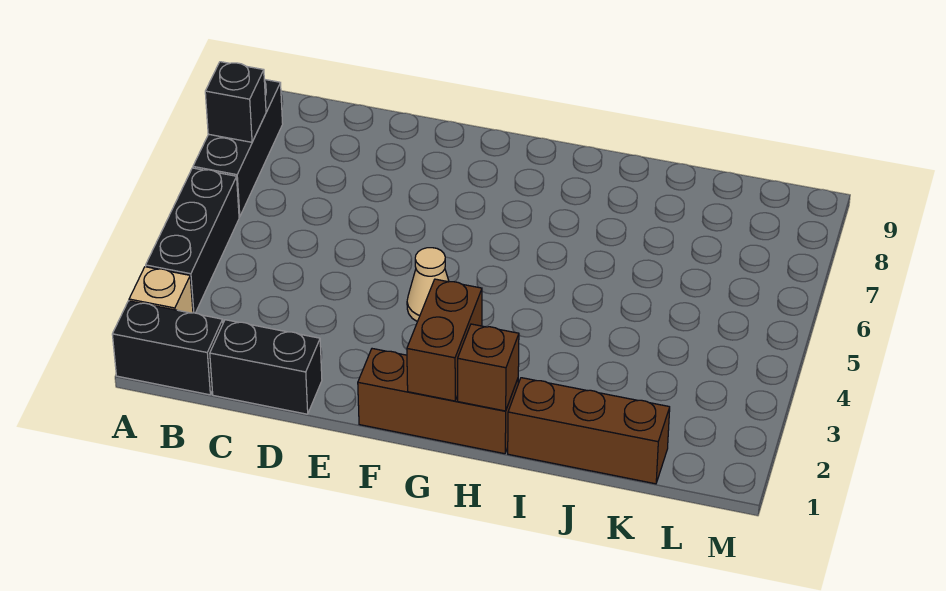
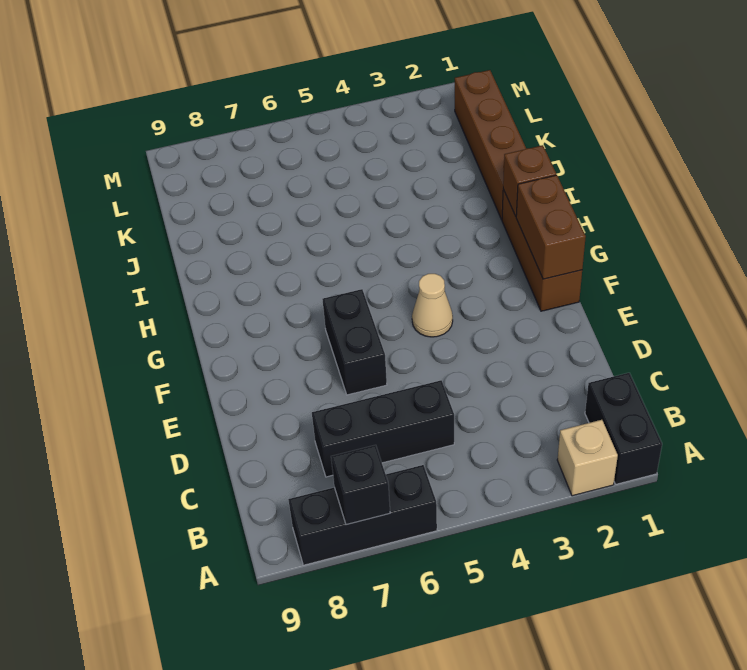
black brick A3:A5 level 1 -> black brick C5:C7 level 1
black brick C1:D1 level 1 -> black brick E6:F6 level 1
brown brick G1:G2 level 2 -> brown brick F1:G1 level 2
brown brick I1:K1 level 1 -> brown brick I1:L1 level 1

